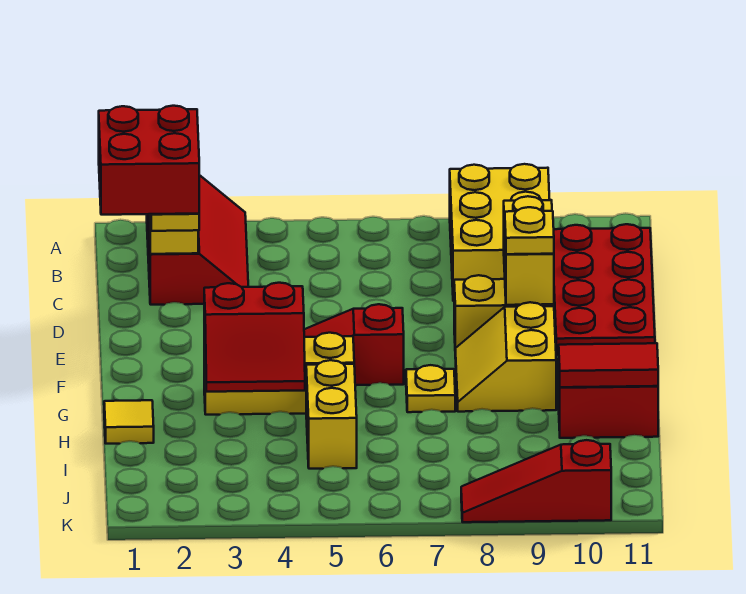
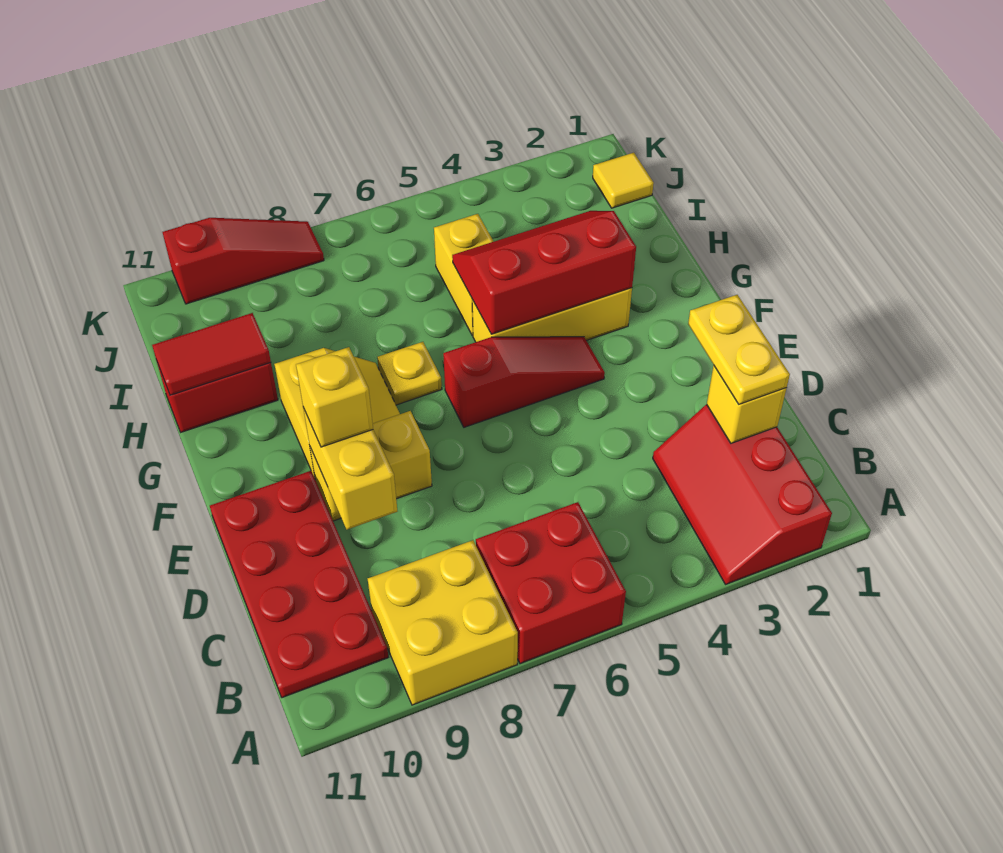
yellow brick A8:C9 level 1 -> yellow brick A8:B9 level 1
red brick C1:D2 level 4 -> red brick A6:B7 level 1
yellow plate E9 level 3 -> yellow brick E9 level 3
red slope G3:H4 level 2 top G -> red slope G3:H5 level 2 top G
yellow tile H1 level 1 -> yellow tile J1 level 1

